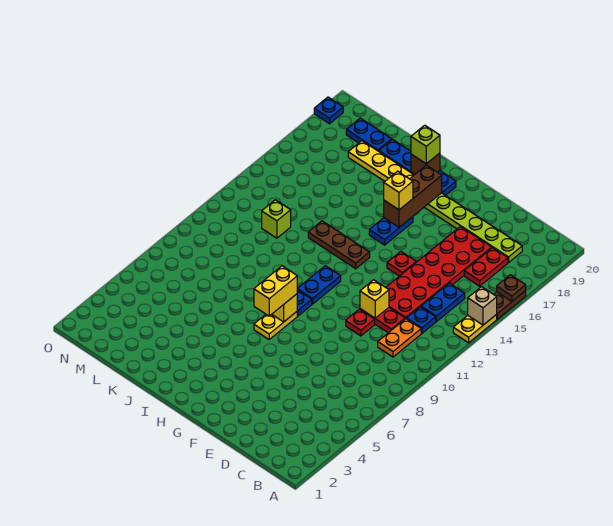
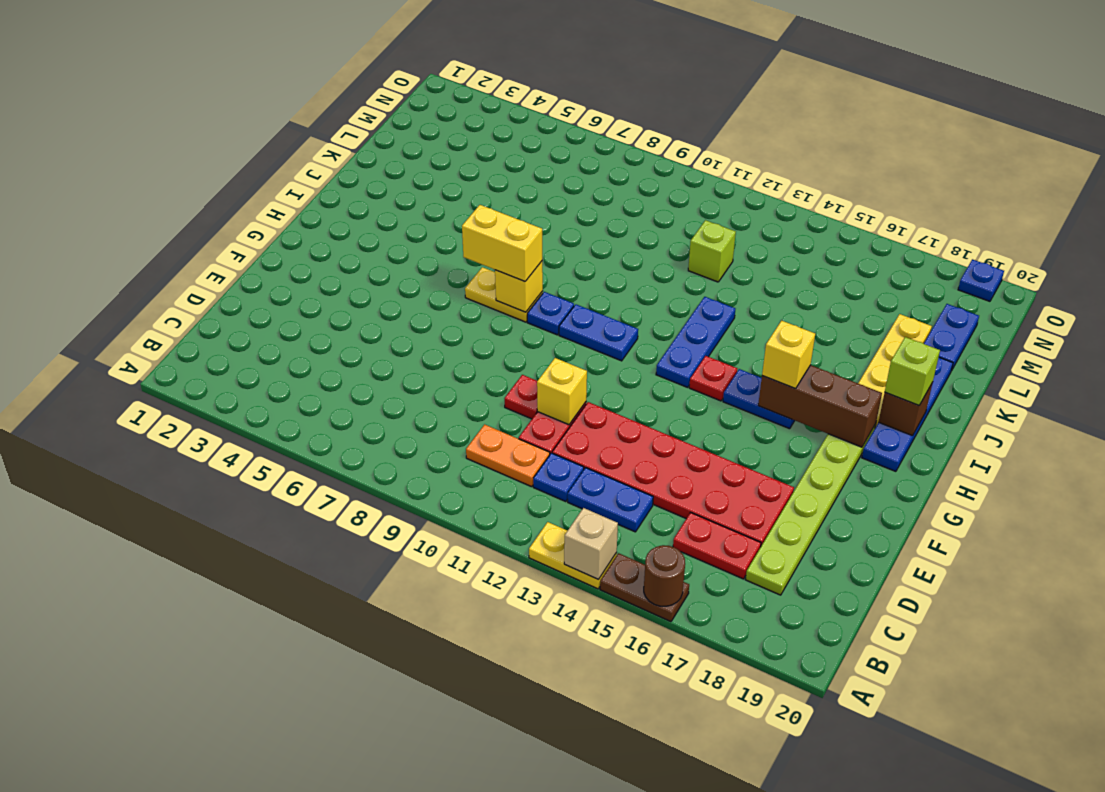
brown plate A16 level 2 -> brown round brick A16 level 2
red plate F14 level 1 -> red plate H14 level 1
brown plate H13:J13 level 1 -> blue plate H13:J13 level 1

